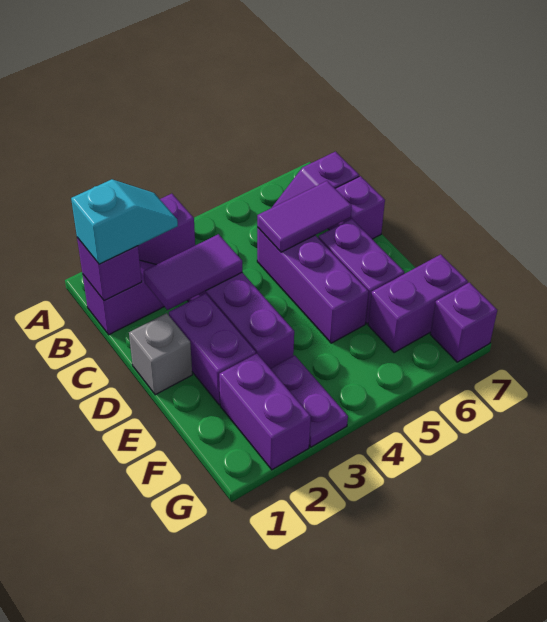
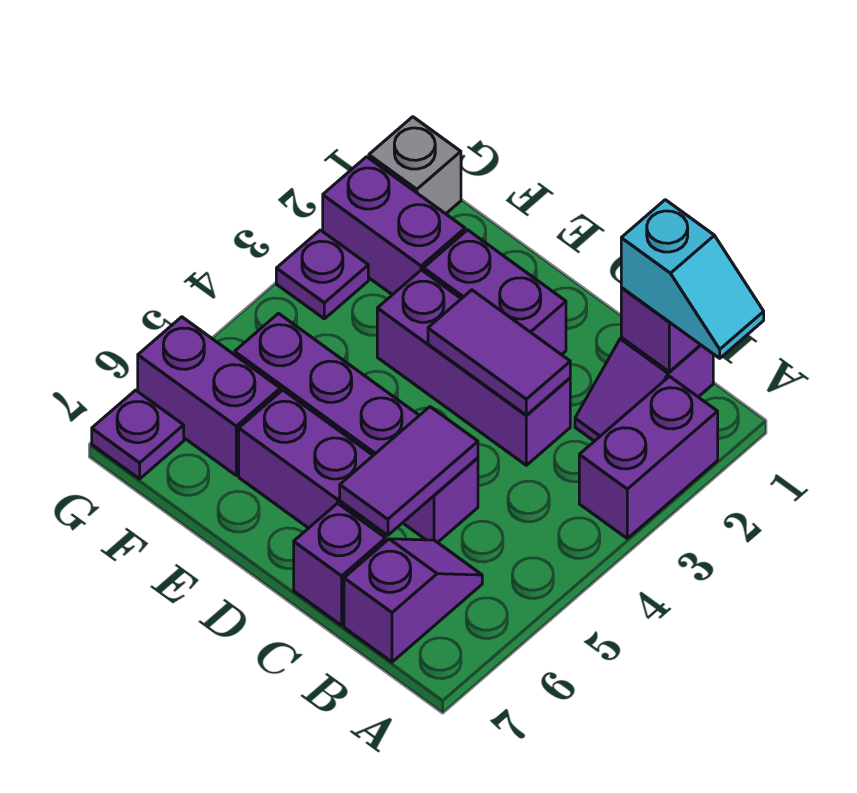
cyan slope B1:B2 level 3 top 1 -> cyan slope A1:B1 level 3 top B
purple tile C2:C3 level 2 -> purple tile C3:D3 level 2
purple brick C5:E5 level 1 -> purple brick C5:F5 level 1
grey brick D1 level 1 -> grey brick G1 level 1
purple plate F3:G3 level 1 -> purple plate G3 level 1
purple brick F6:F7 level 1 -> purple brick F6:G6 level 1
purple brick G7 level 1 -> purple plate G7 level 1

